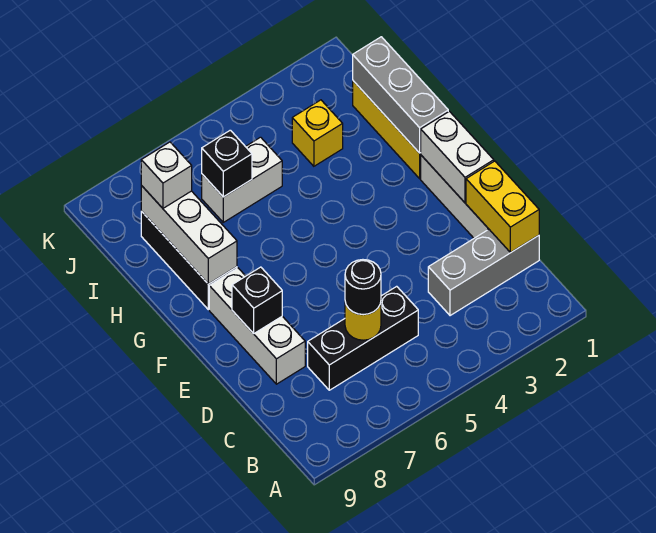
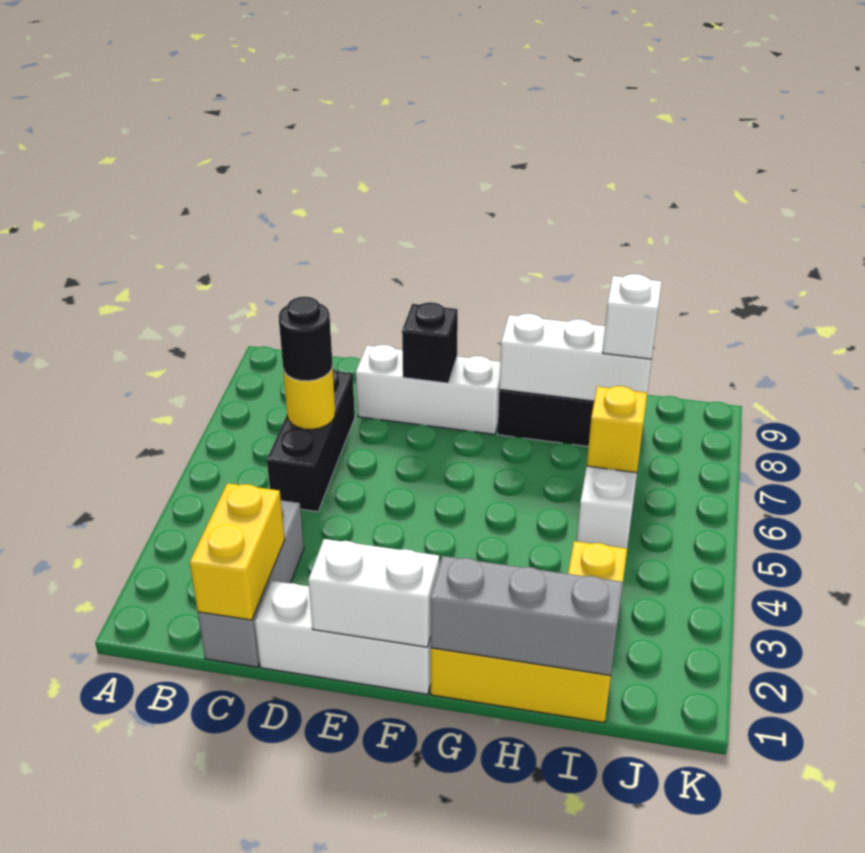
yellow brick C1:D1 level 2 -> yellow brick C1:C2 level 2
black brick I6 level 2 -> yellow brick I6 level 2

